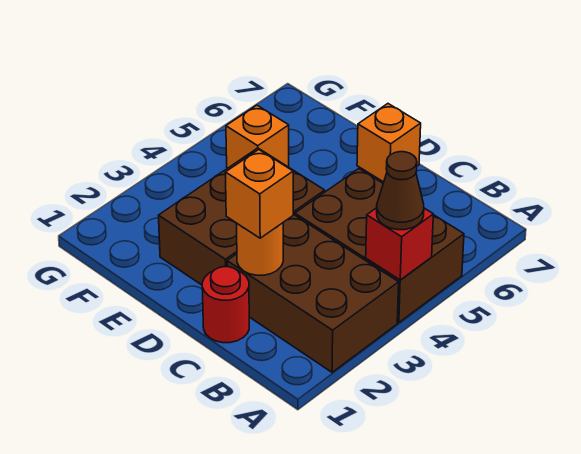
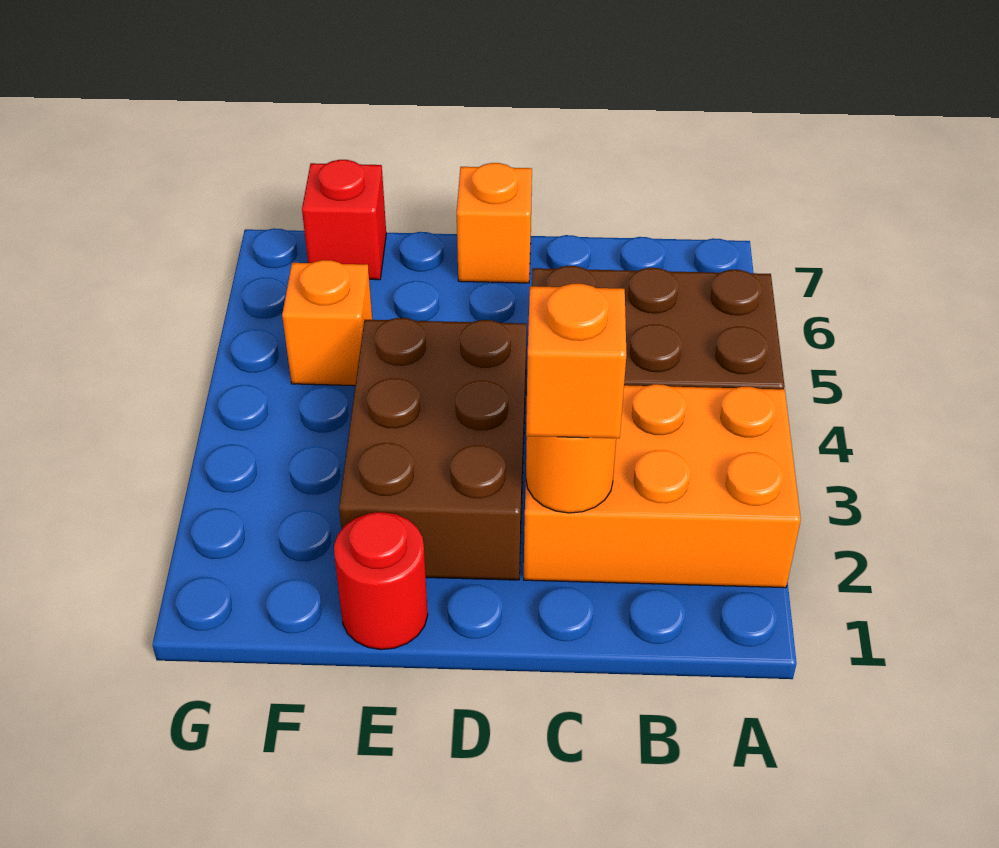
brown brick A2:C3 level 1 -> orange brick A2:C3 level 1
red brick A4 level 2 -> red brick F7 level 1
brown cone A4 level 3 -> none
red round brick C1 level 1 -> red round brick E1 level 1

